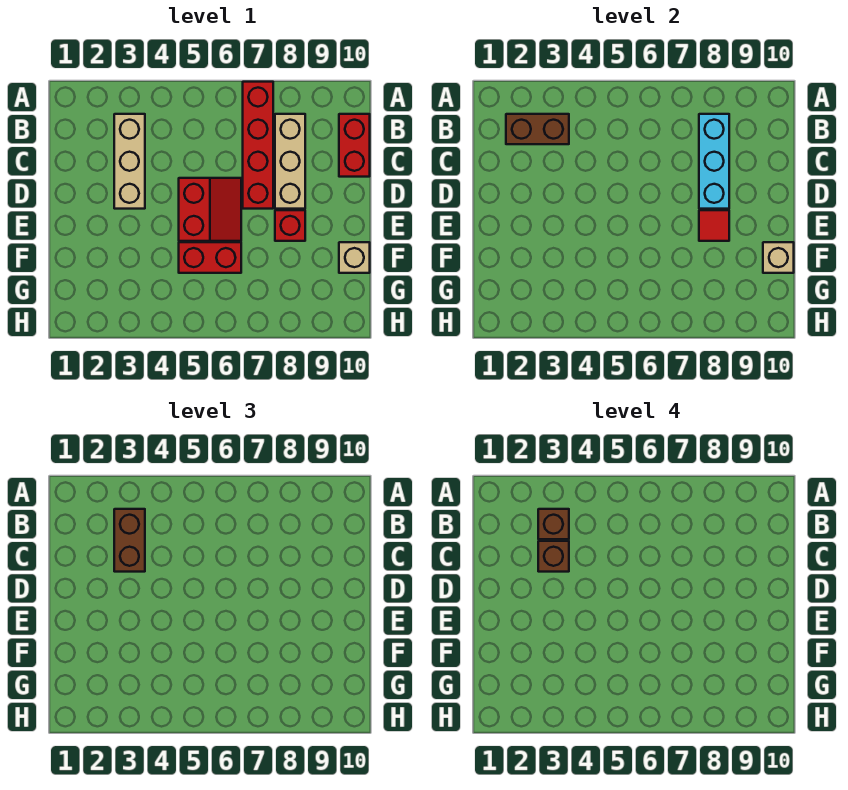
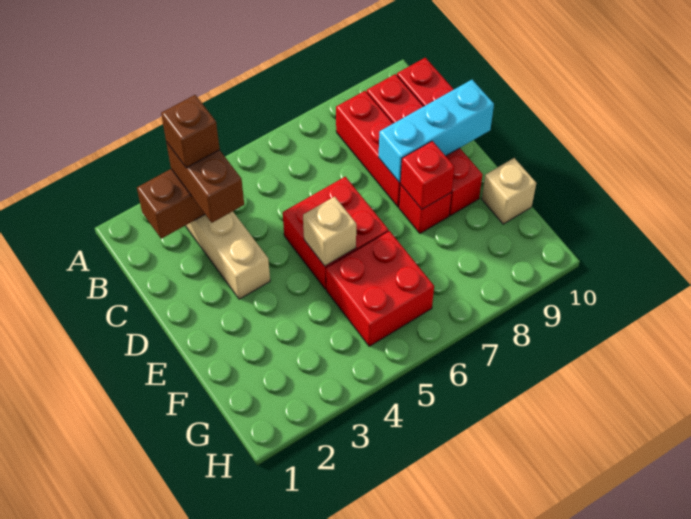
red brick A7:D7 level 1 -> red brick B9:E9 level 1
tan brick B8:D8 level 1 -> red brick B8:D8 level 1
cyan brick B8:D8 level 2 -> cyan brick D8:D10 level 2
brown brick C3 level 4 -> none
red slope D5:E6 level 1 top 5 -> red brick D5:E6 level 1
red tile E8 level 2 -> red brick E8 level 2
red brick F5:F6 level 1 -> red brick F5:G6 level 1
tan brick F10 level 2 -> tan brick E5 level 2

